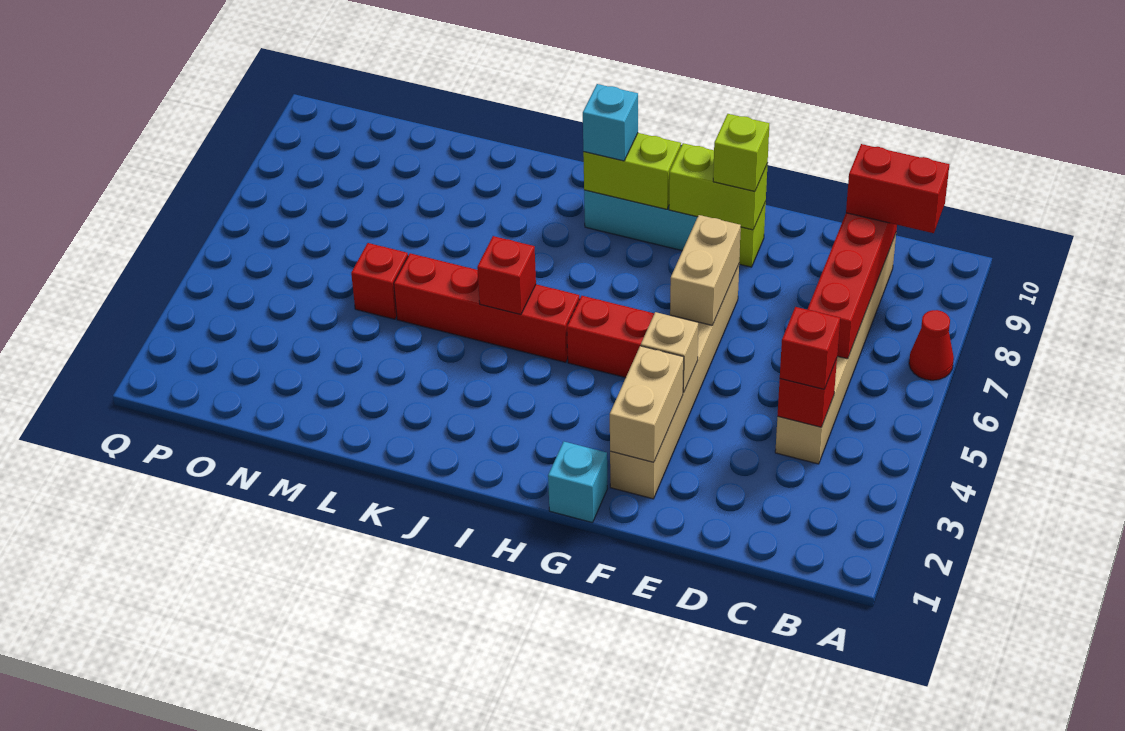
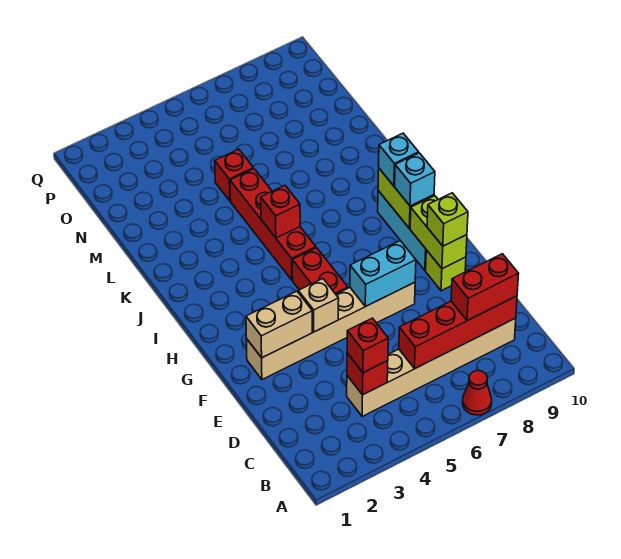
red brick B9:C9 level 3 -> red brick C8:C9 level 3
tan brick F6:F7 level 2 -> cyan brick F6:F7 level 2
cyan brick G1 level 1 -> cyan brick H9 level 3

